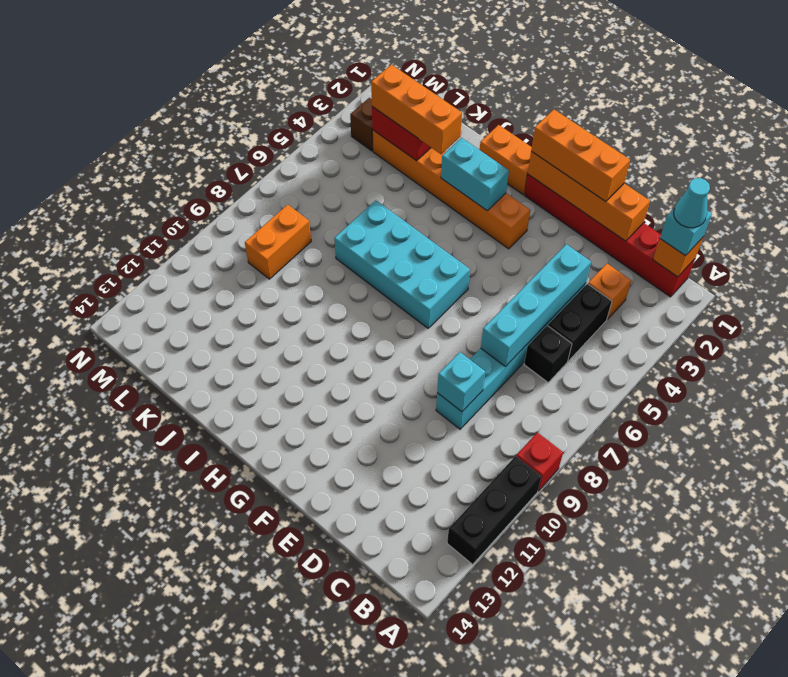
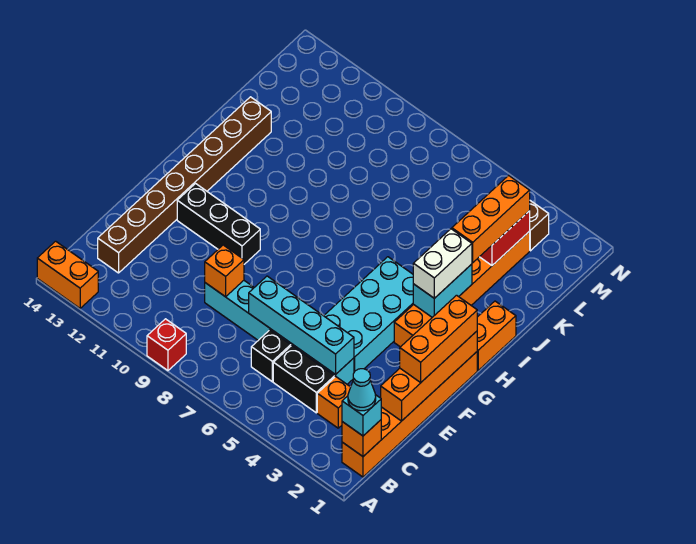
black brick A10:A12 level 1 -> black brick F10:F12 level 1
red brick B1:G1 level 1 -> orange brick B1:G1 level 1
none -> brown brick C13:J13 level 1
cyan brick D9 level 2 -> orange brick D9 level 2
cyan brick G6:J7 level 1 -> cyan brick E4:H5 level 1
none -> white brick H3:I3 level 3
orange brick L8:L9 level 1 -> orange brick A13:A14 level 1

